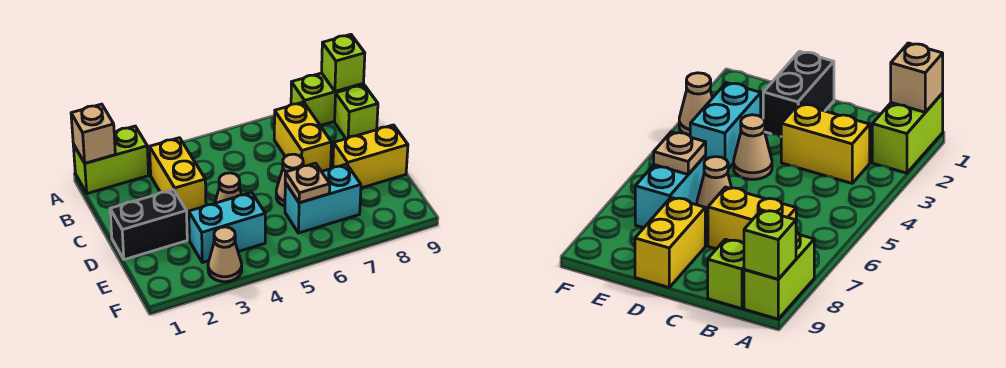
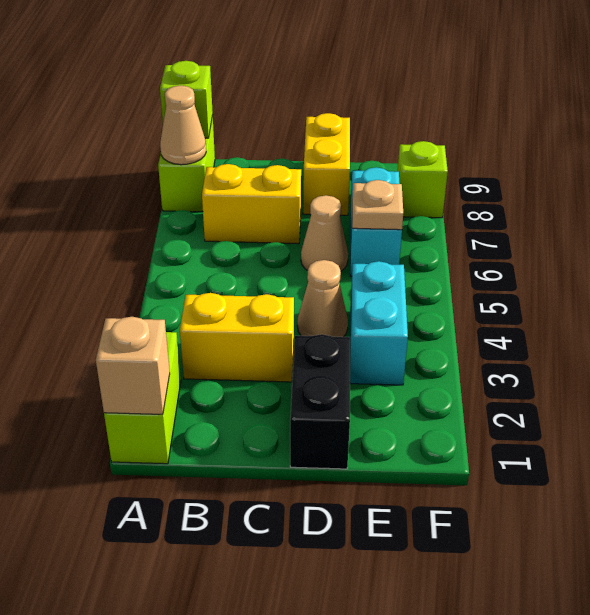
lime brick B9 level 1 -> lime brick F8 level 1
tan cone F3 level 1 -> tan cone A8 level 2

